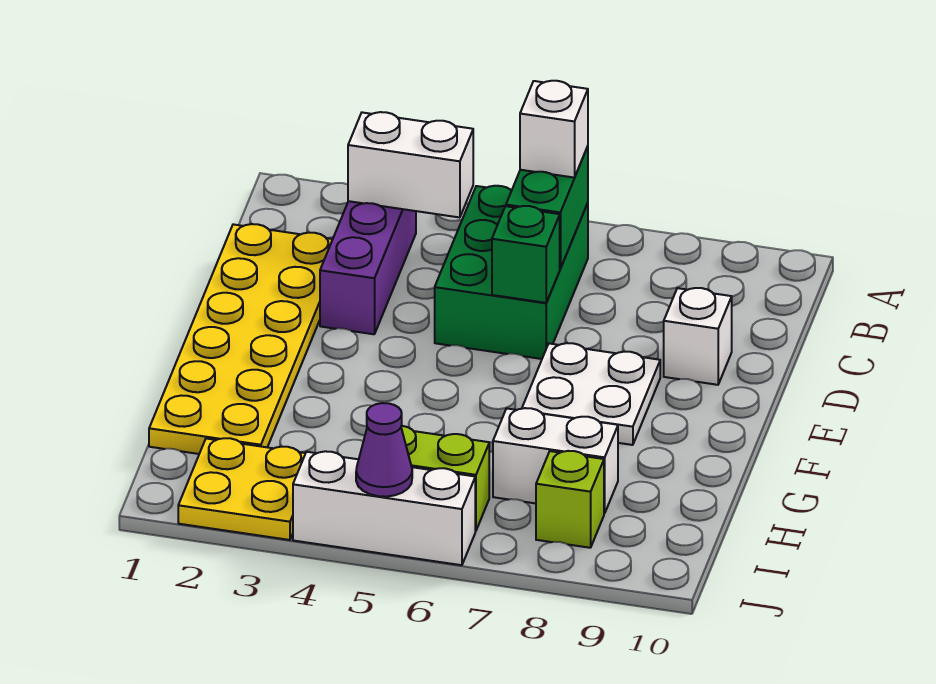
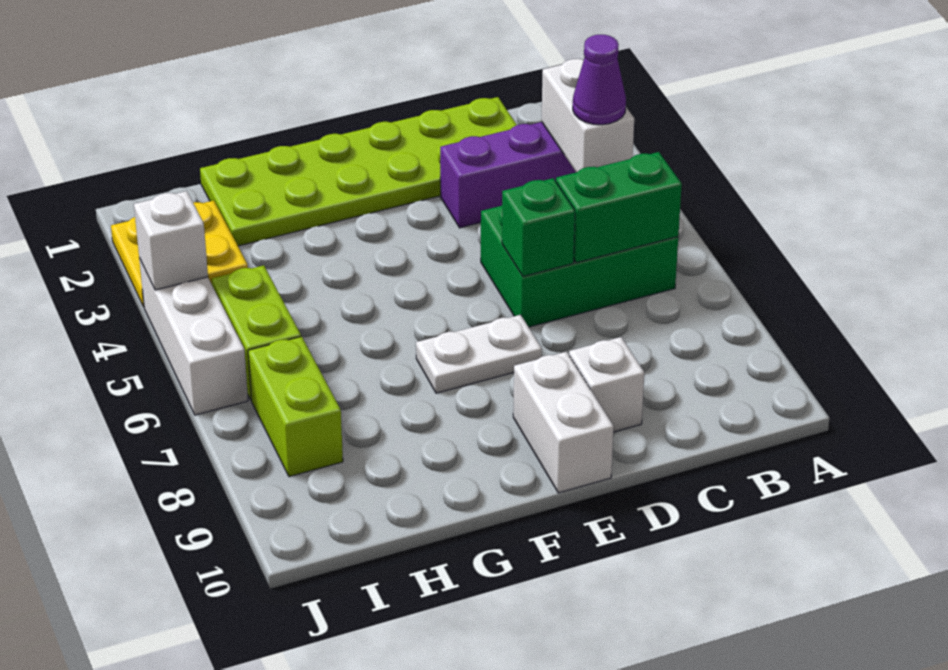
white brick B6 level 3 -> white brick J4 level 2
yellow plate C1:H2 level 1 -> lime plate C1:H2 level 1
white plate E7:F8 level 1 -> white plate E7:F7 level 1
white brick H7:H8 level 1 -> white brick E9:E10 level 1
lime brick I8 level 1 -> lime brick I7:I8 level 1
purple cone J5 level 2 -> purple cone B4 level 3

